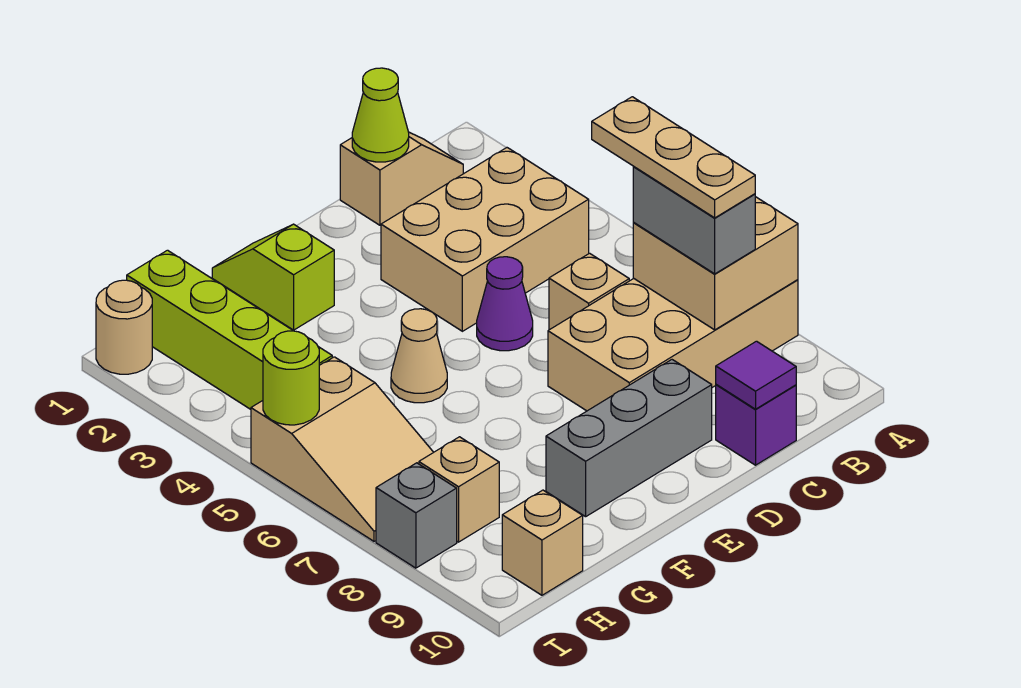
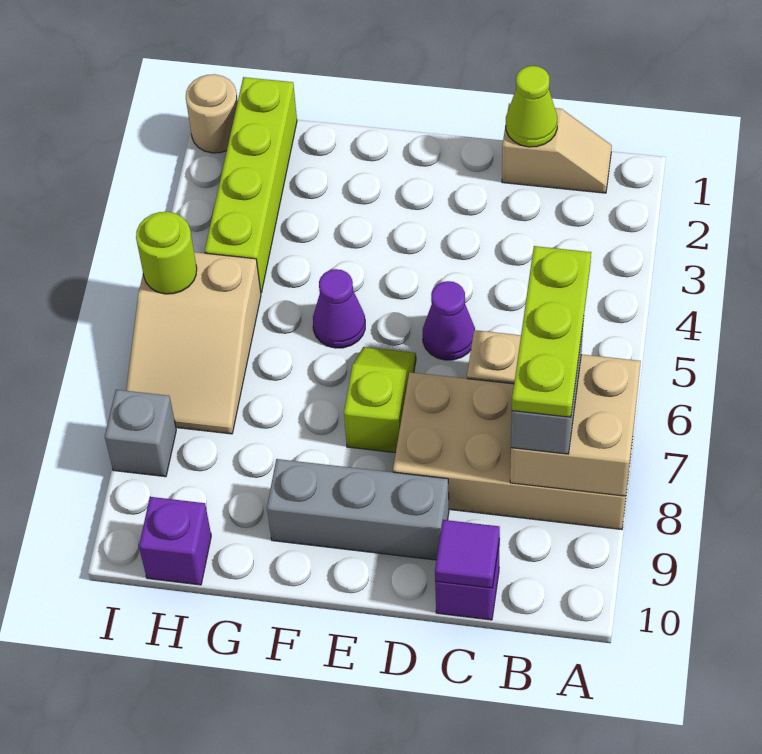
tan brick B3:D4 level 1 -> none
tan plate B6:B8 level 4 -> lime plate B6:B8 level 4
lime slope F1:F2 level 1 top 2 -> lime slope E6:E7 level 1 top 7
tan cone F5 level 1 -> purple cone F5 level 1
tan brick H8 level 1 -> none
tan brick H10 level 1 -> purple brick H10 level 1

